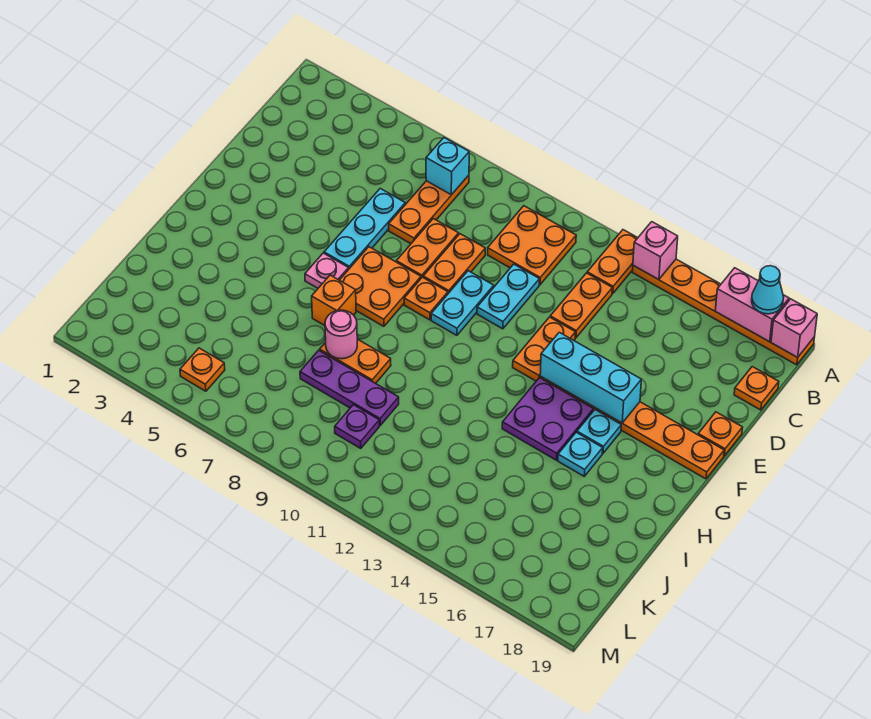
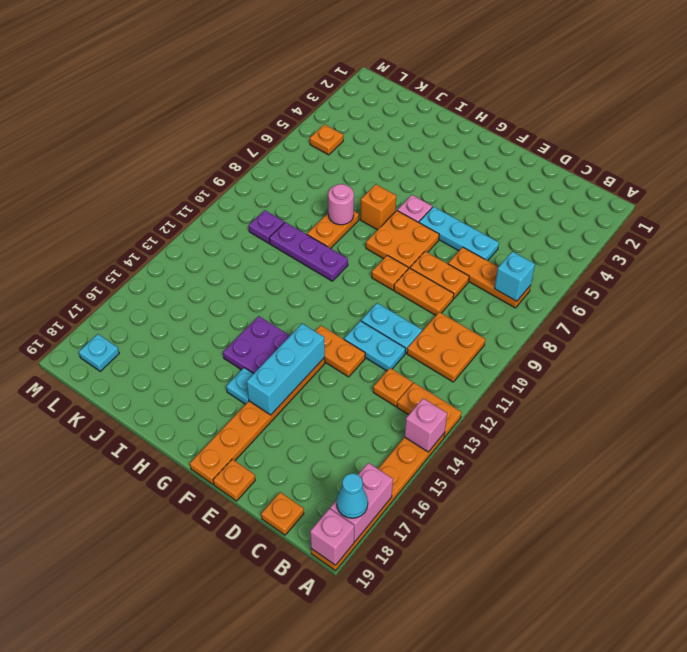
orange plate C13:D13 level 1 -> orange plate C13 level 1
cyan plate E10:F10 level 1 -> cyan plate D12:E12 level 1
cyan plate H16 level 1 -> cyan plate L18 level 1
purple plate J8:J10 level 1 -> purple plate H10:J10 level 1

